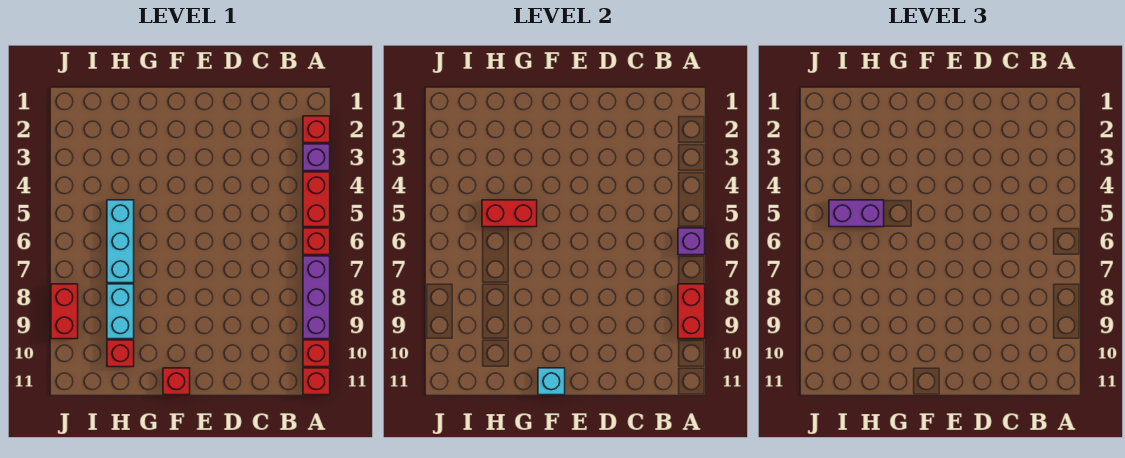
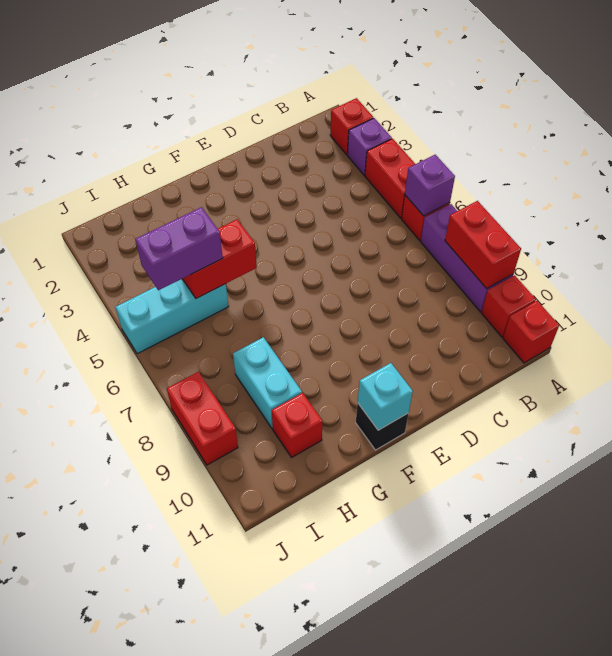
red brick F11 level 1 -> black brick F11 level 1
cyan brick H5:H7 level 1 -> cyan brick H5:J5 level 1

